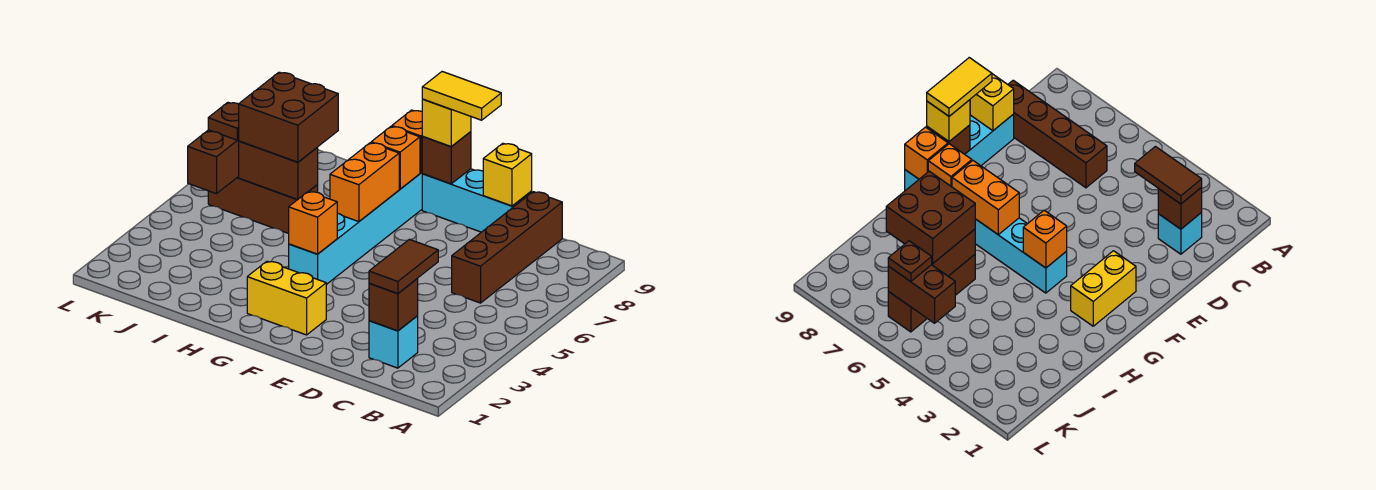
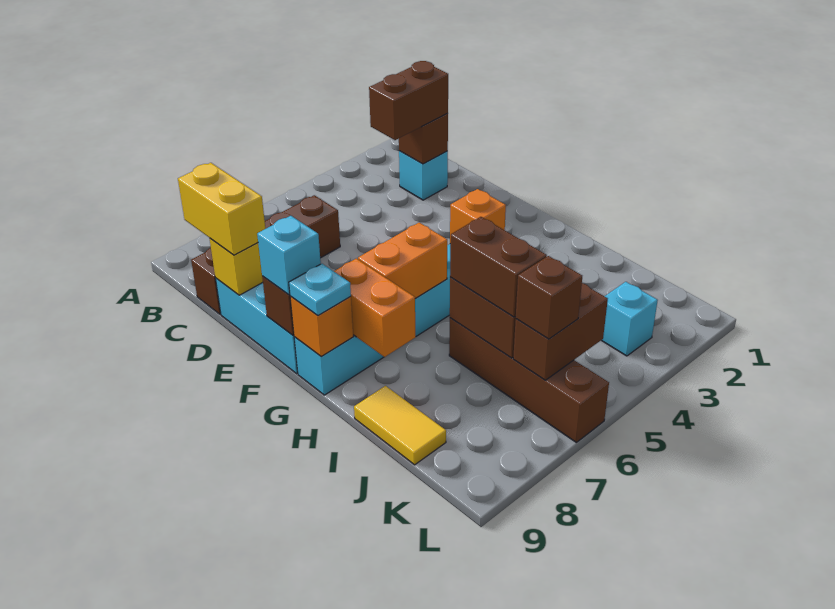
brown tile C2:C3 level 3 -> brown brick C2:C3 level 3
yellow tile E9:F9 level 4 -> yellow tile I9:J9 level 1
yellow brick F2:G2 level 1 -> yellow brick C9:D9 level 3
yellow brick F9 level 3 -> cyan brick F9 level 3
orange brick G8 level 2 -> orange brick G8:H8 level 2
none -> cyan plate G9 level 3
brown brick I6:K6 level 1 -> brown brick I6:L6 level 1
brown brick I6:J7 level 3 -> brown brick I6:J6 level 3
none -> cyan brick K3 level 1
brown plate K6 level 3 -> brown brick K6 level 3

